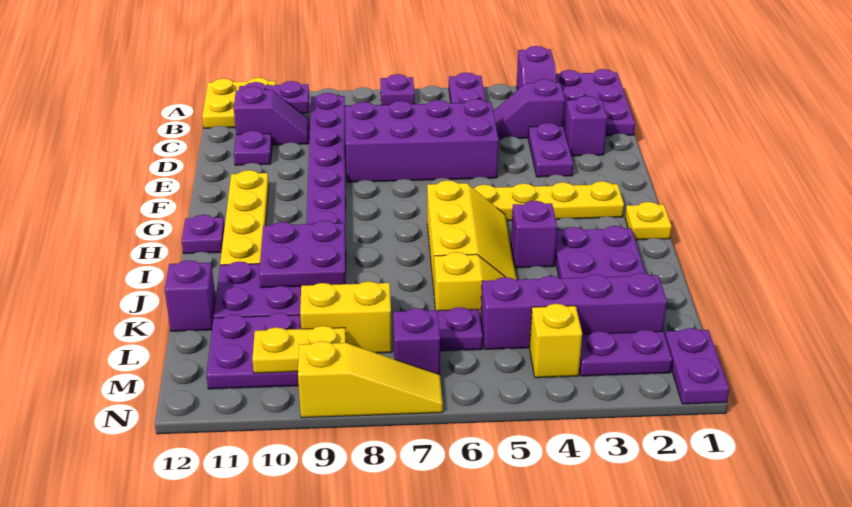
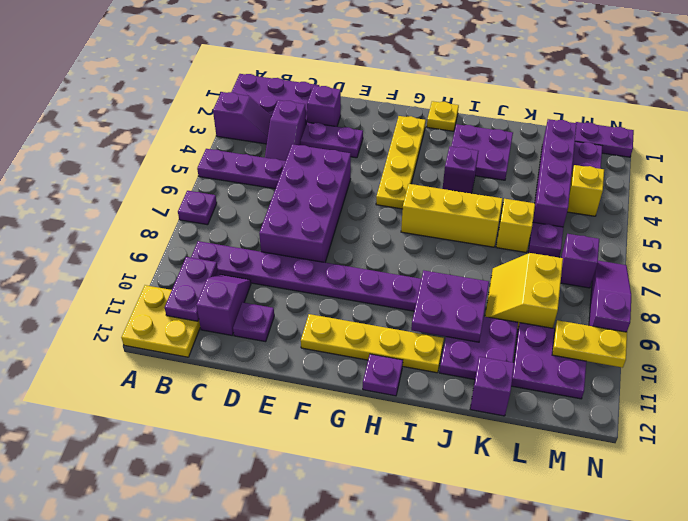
yellow plate M9:M10 level 2 -> yellow plate M10:N10 level 2
yellow slope N7:N9 level 1 top 9 -> purple slope N7:N9 level 1 top 9

